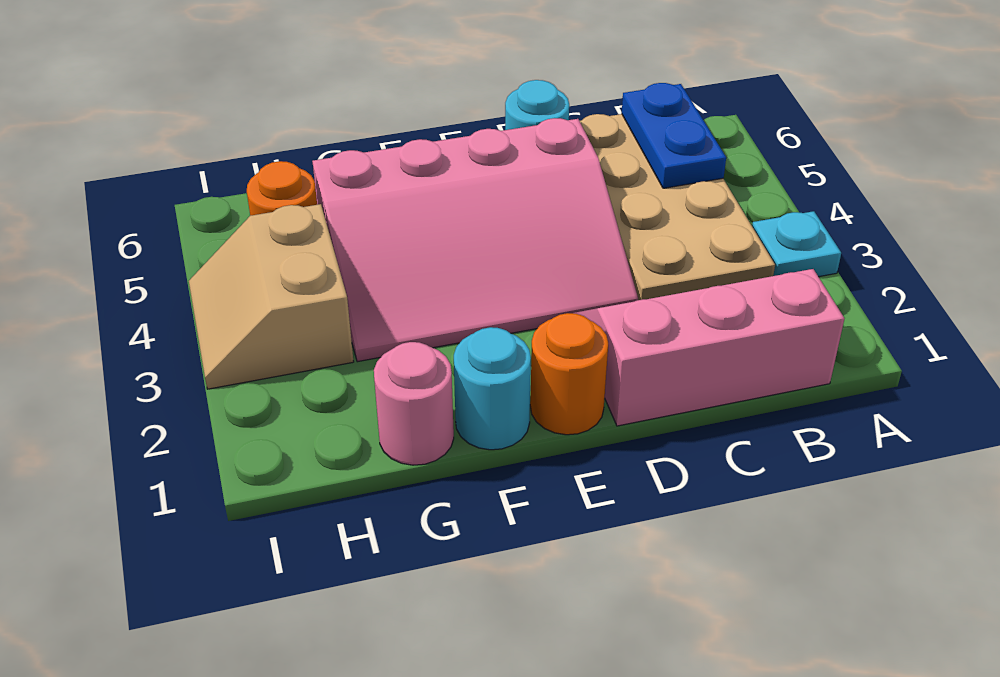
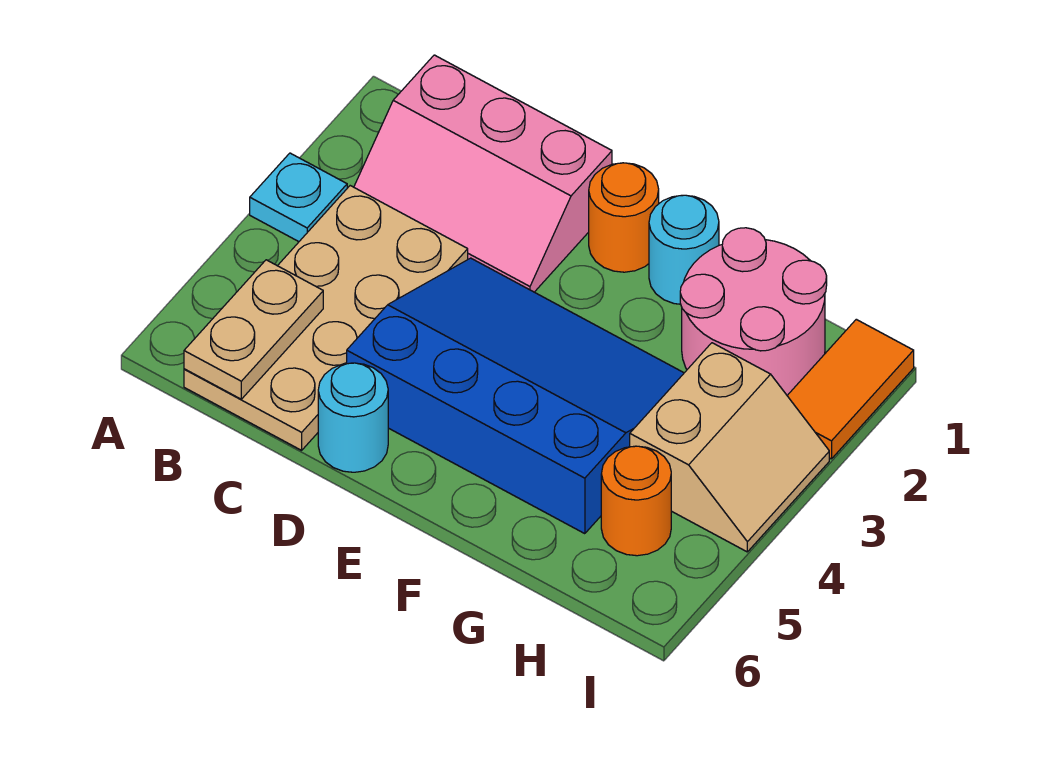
blue plate B5:B6 level 2 -> tan plate B5:B6 level 2
pink slope D3:G5 level 1 top 5 -> blue slope D3:G5 level 1 top 5
pink round brick G1 level 1 -> pink round brick G1:H2 level 1
none -> orange tile I1:I2 level 1

